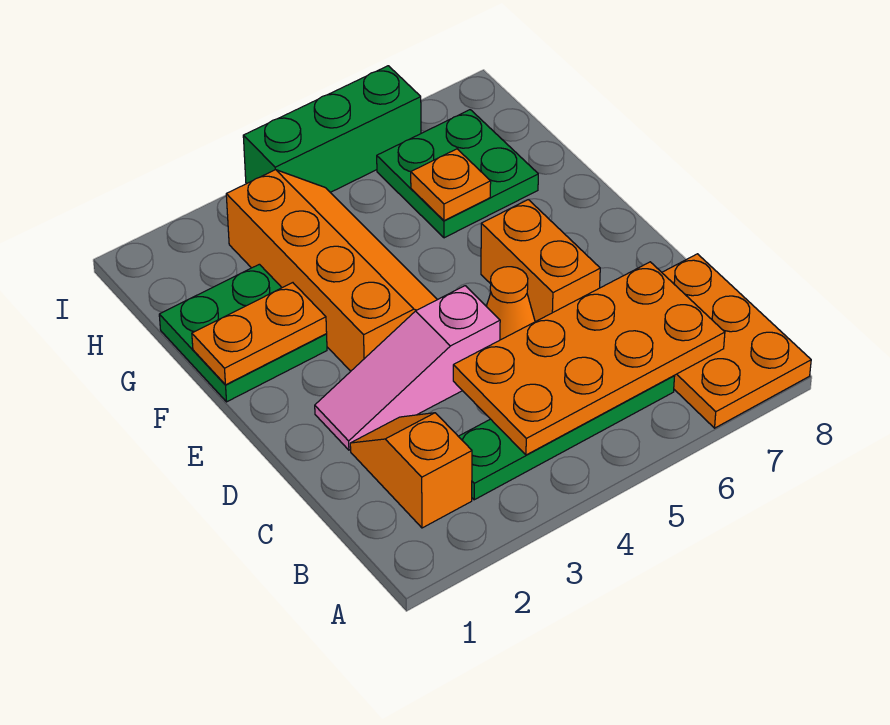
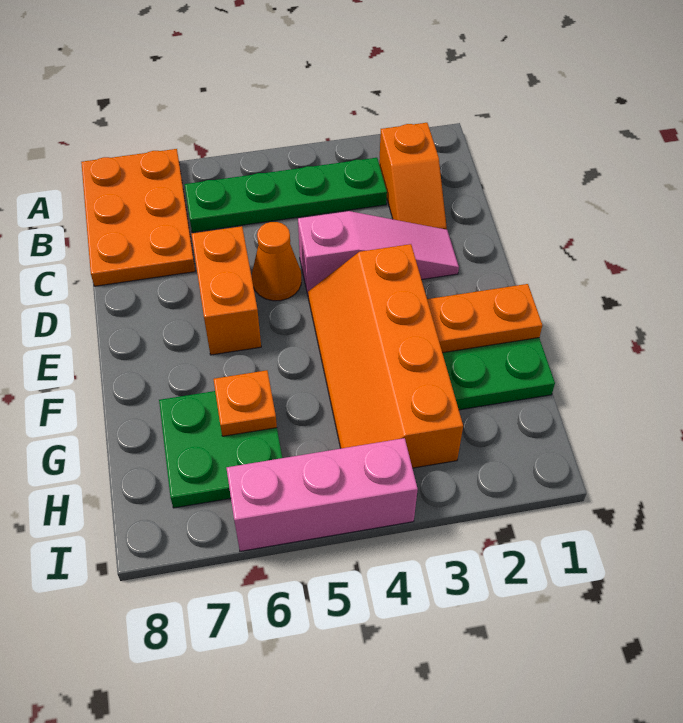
orange plate B4:C7 level 2 -> none
green brick I4:I6 level 1 -> pink brick I4:I6 level 1

